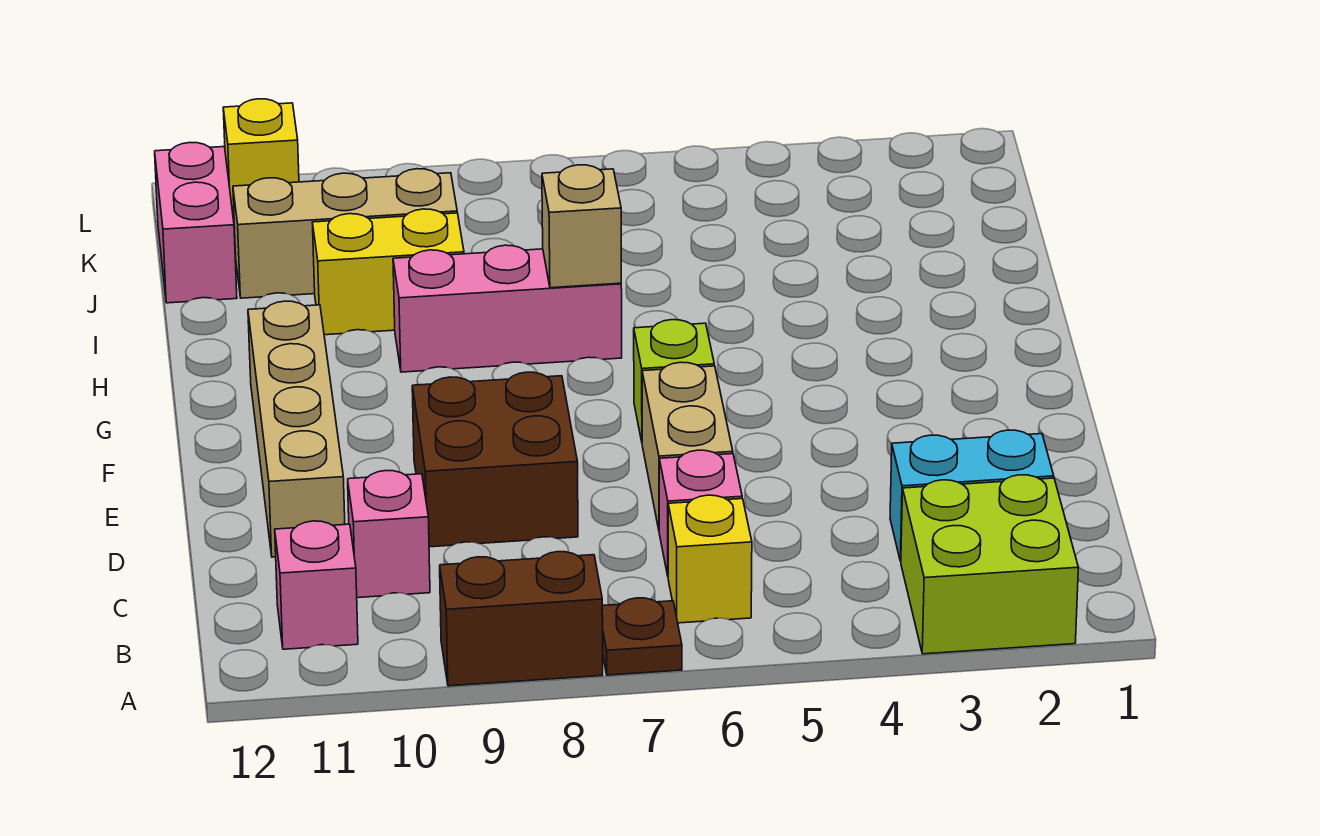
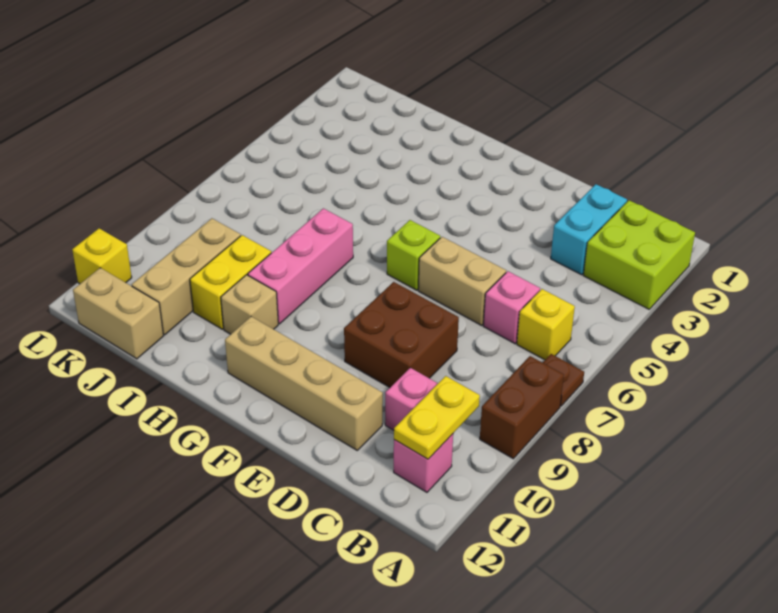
none -> yellow plate B10:B11 level 2
tan brick H7 level 2 -> tan brick H10 level 1
pink brick J12:K12 level 1 -> tan brick J12:K12 level 1

